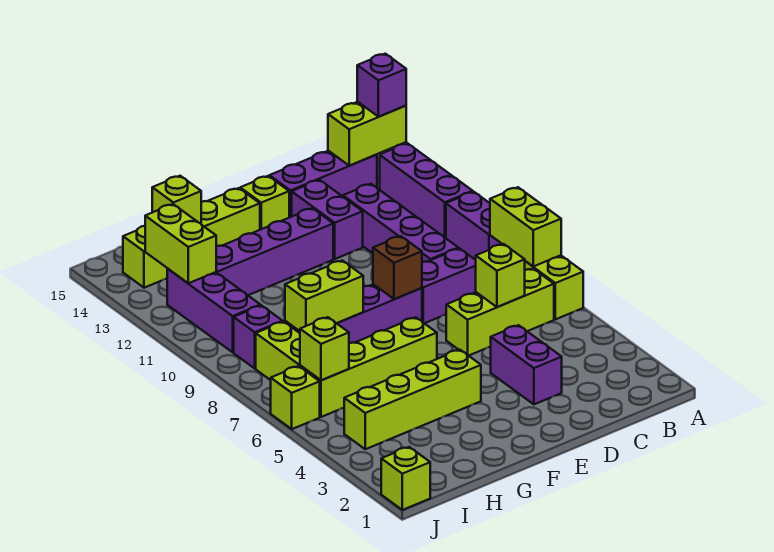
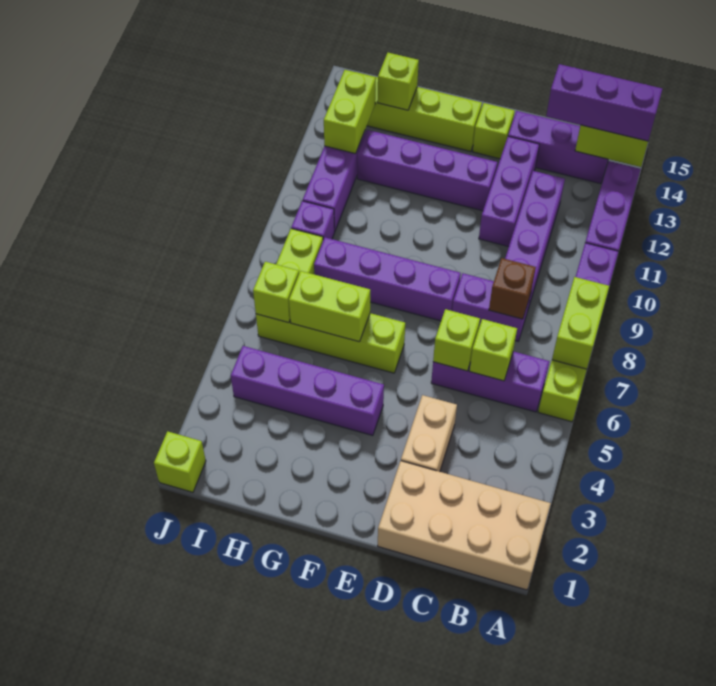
none -> tan brick A1:D2 level 1
purple brick A14 level 3 -> purple brick A14:C14 level 3
lime brick B6:D6 level 1 -> purple brick B6:D6 level 1
purple brick D3:D4 level 1 -> tan brick D3:D4 level 1
purple brick D12:D13 level 1 -> purple brick D11:D13 level 1
brown brick E8 level 2 -> brown brick C8 level 2
lime brick F4:I4 level 1 -> purple brick F4:I4 level 1
lime brick G8:H8 level 2 -> lime brick G6:H6 level 2
lime brick J6 level 1 -> lime brick D6 level 2

